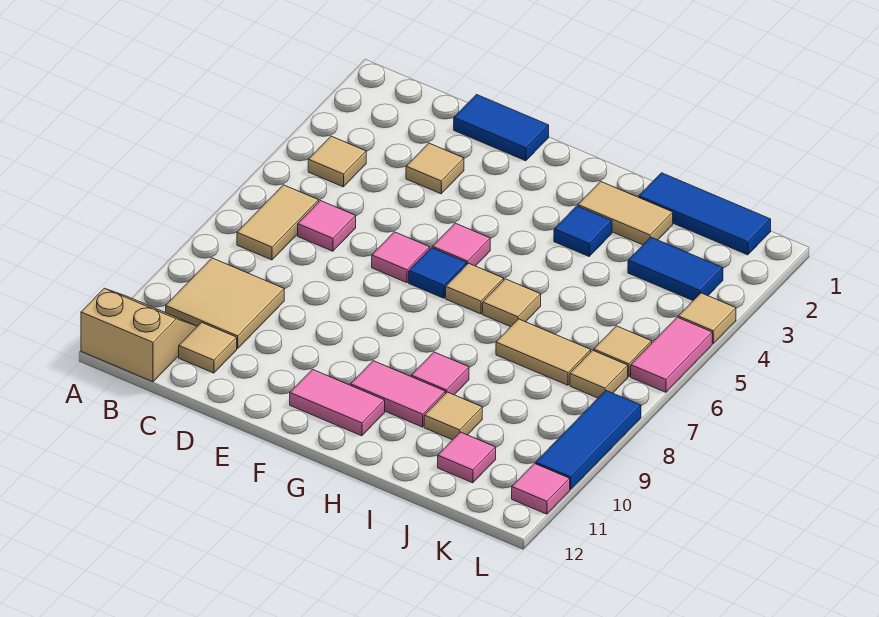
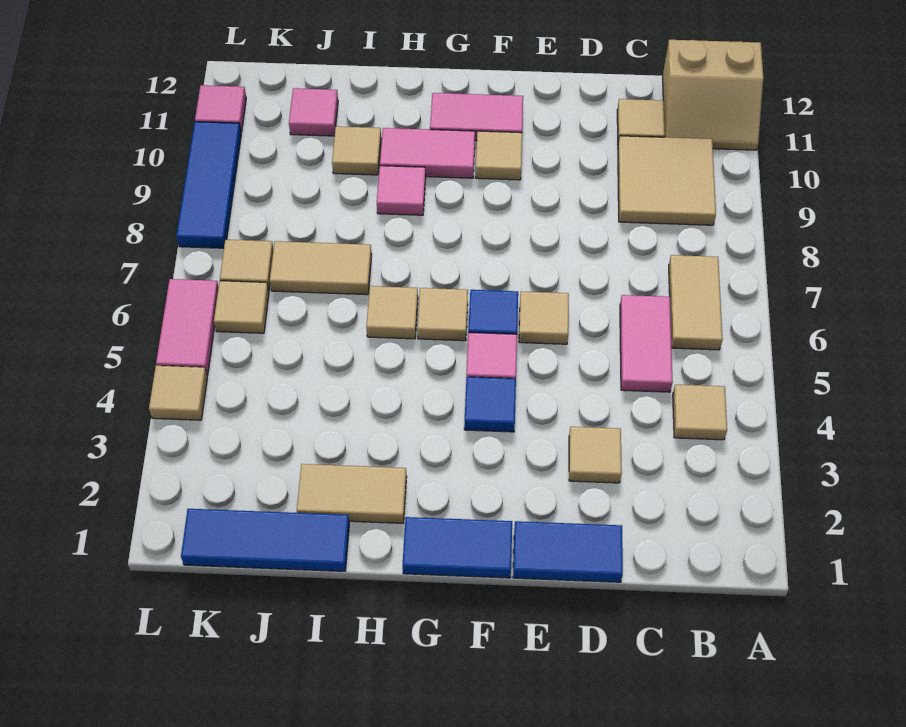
pink tile C6 level 1 -> pink tile C5:C6 level 1
pink tile E6 level 1 -> tan tile E6 level 1
none -> tan tile F10 level 1
blue tile H3 level 1 -> blue tile F4 level 1
blue tile J3:K3 level 1 -> blue tile F1:G1 level 1

